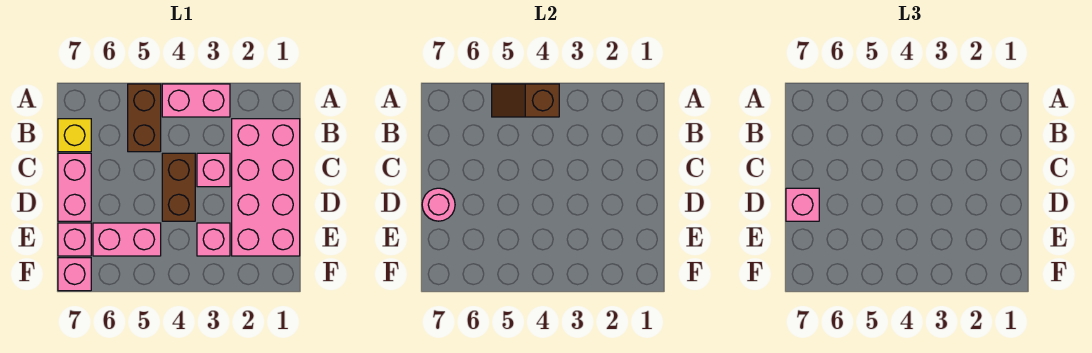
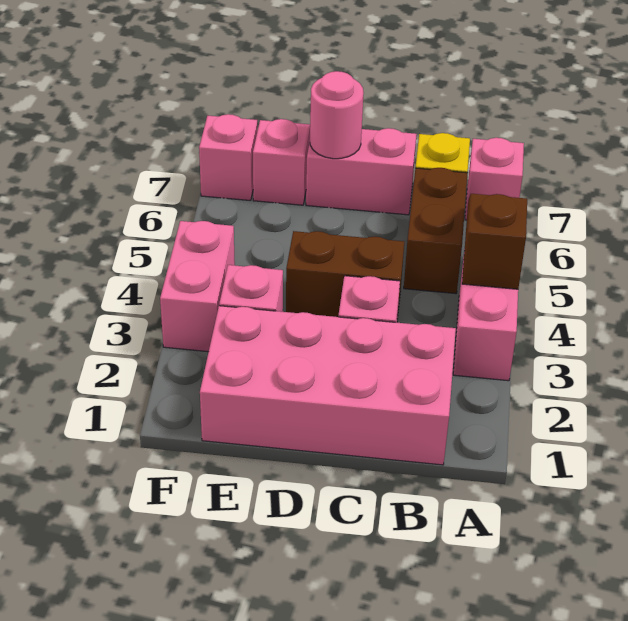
brown brick A5:B5 level 1 -> brown brick B5:B6 level 1
pink brick D7 level 3 -> pink brick A7 level 1
pink brick E5:E6 level 1 -> pink brick F3:F4 level 1

